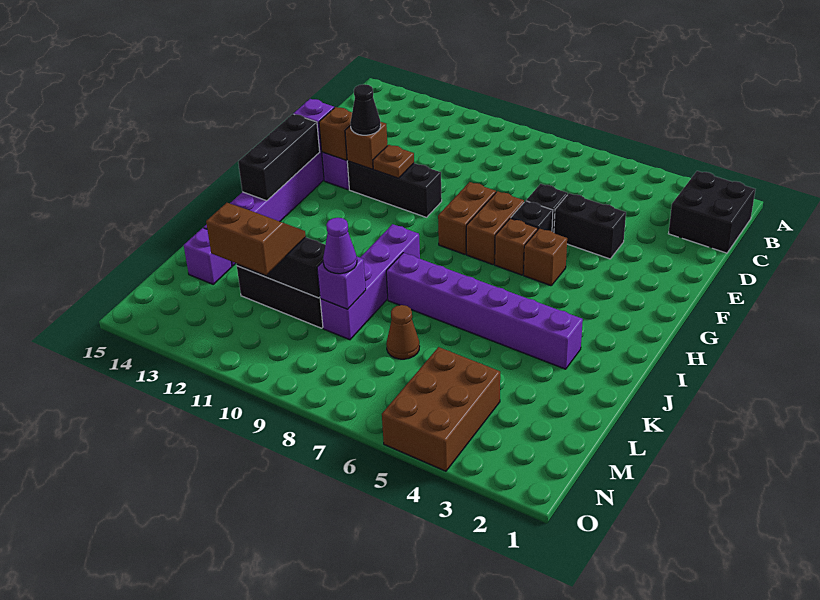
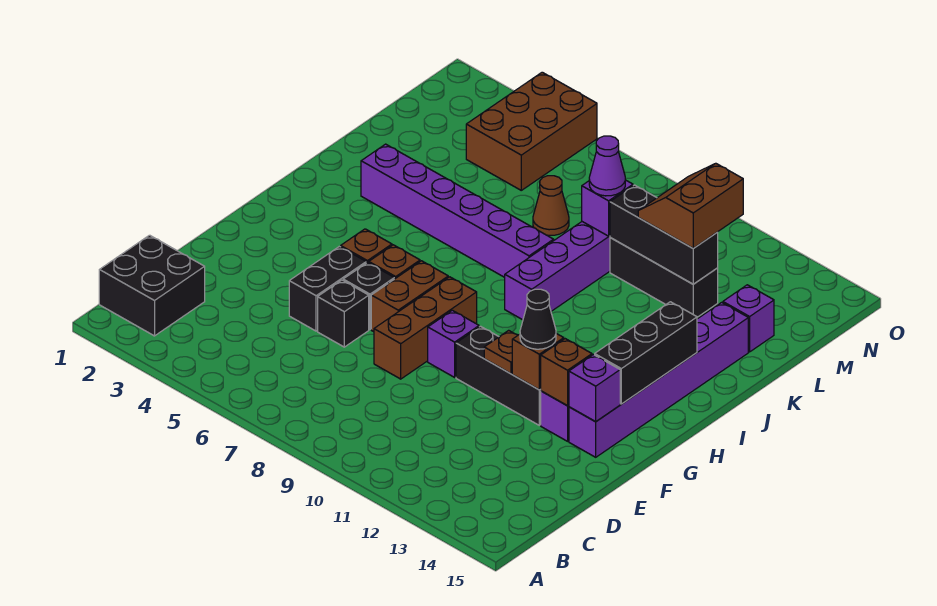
black brick E4:E5 level 1 -> black brick E5:F5 level 1
brown brick F8:G8 level 1 -> brown brick E8:G8 level 1
none -> purple brick F9 level 1
brown slope L11:M12 level 3 top M -> brown slope L11:M12 level 3 top 12

